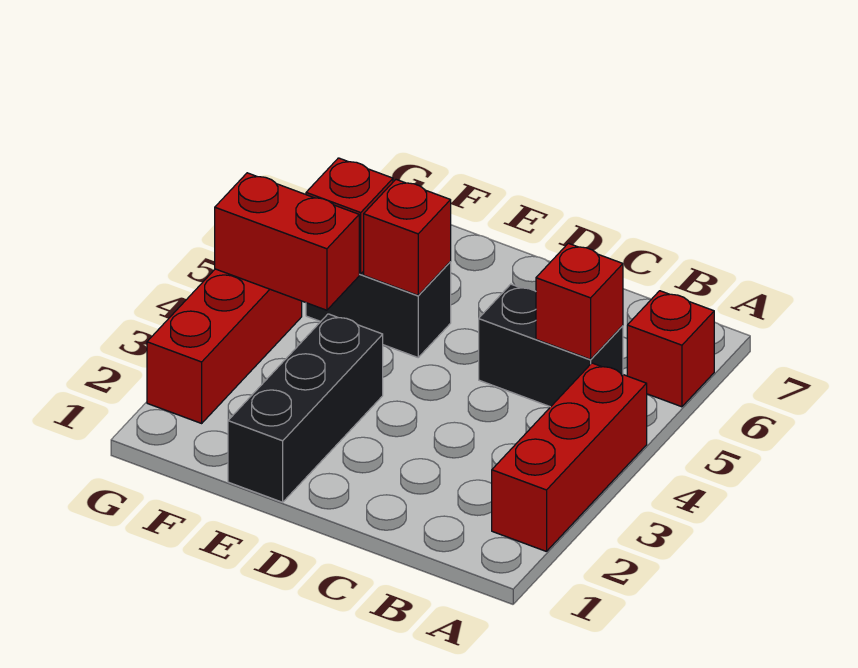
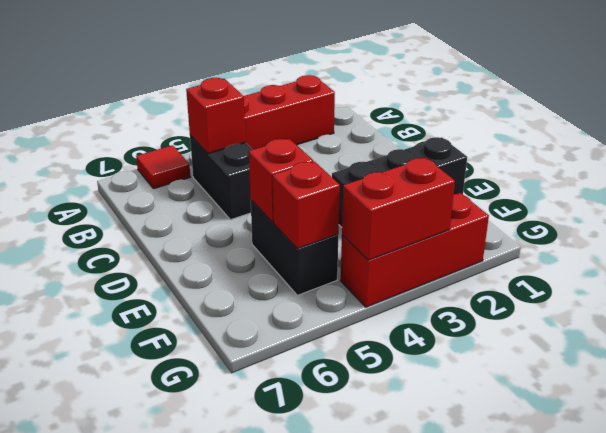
red brick A6 level 1 -> red tile A6 level 1
red brick F4:G4 level 2 -> red brick G3:G4 level 2

